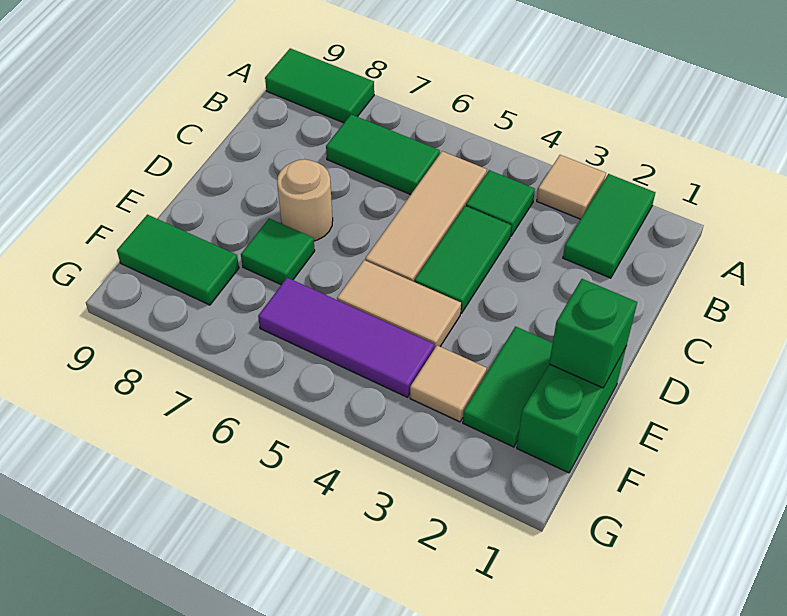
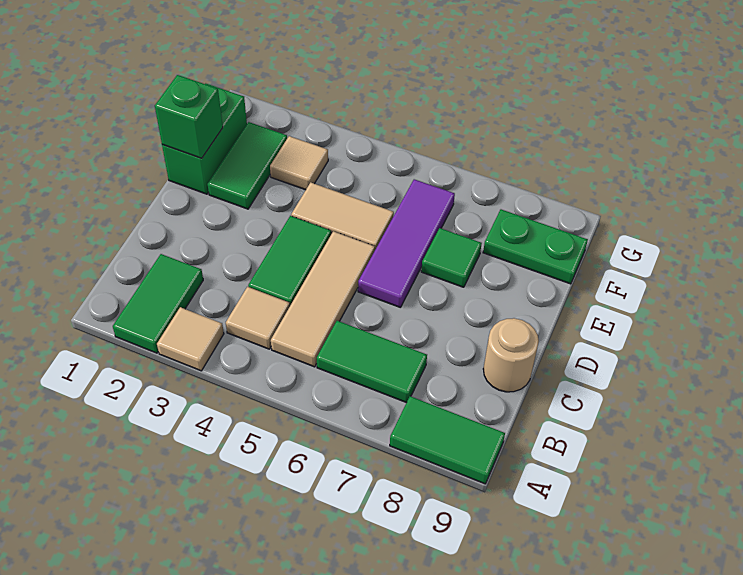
green tile B4 level 1 -> tan tile B4 level 1
tan round brick D7 level 1 -> tan round brick C9 level 1
purple tile F4:F6 level 1 -> purple tile D6:F6 level 1
green tile F8:F9 level 1 -> green plate F8:F9 level 1

